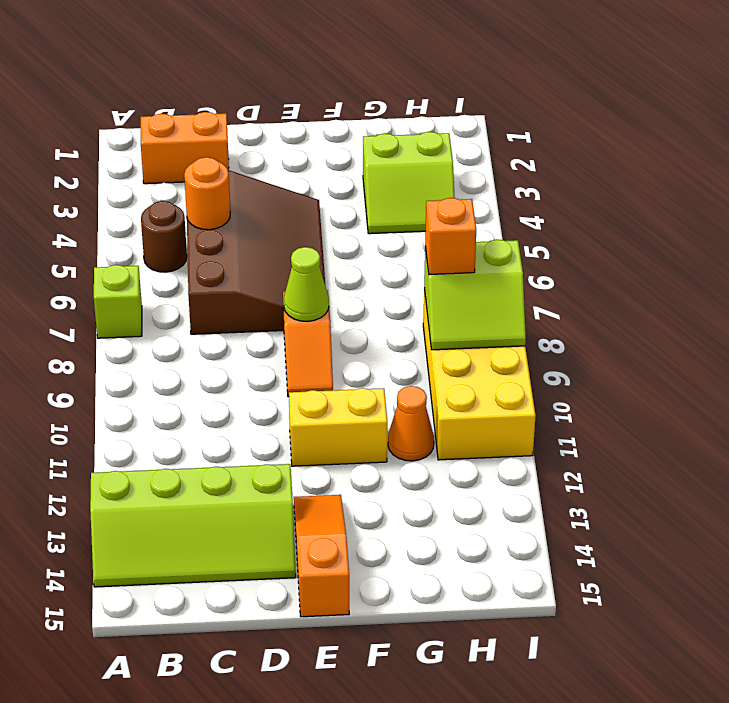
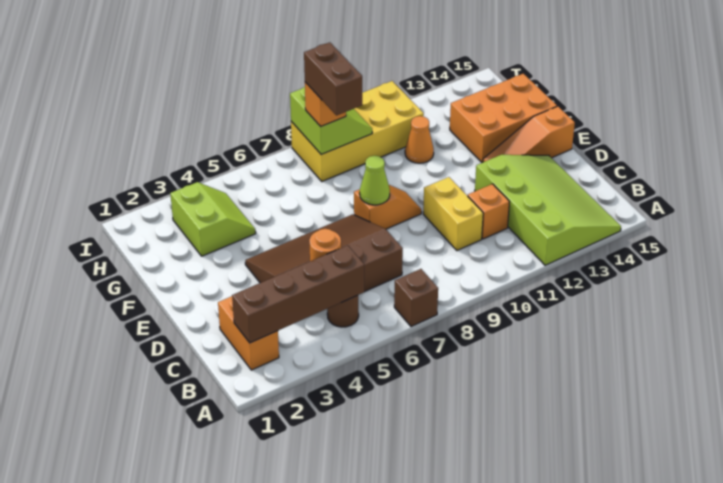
lime brick A7 level 1 -> brown brick A7 level 1
lime slope A13:D14 level 1 top 13 -> lime slope A12:D14 level 1 top 12
none -> brown brick B2:B5 level 2
none -> orange brick C11 level 1
yellow brick E11:F11 level 1 -> yellow brick C10:D10 level 1
none -> orange brick F13:G15 level 1
none -> brown brick G8:H8 level 4

